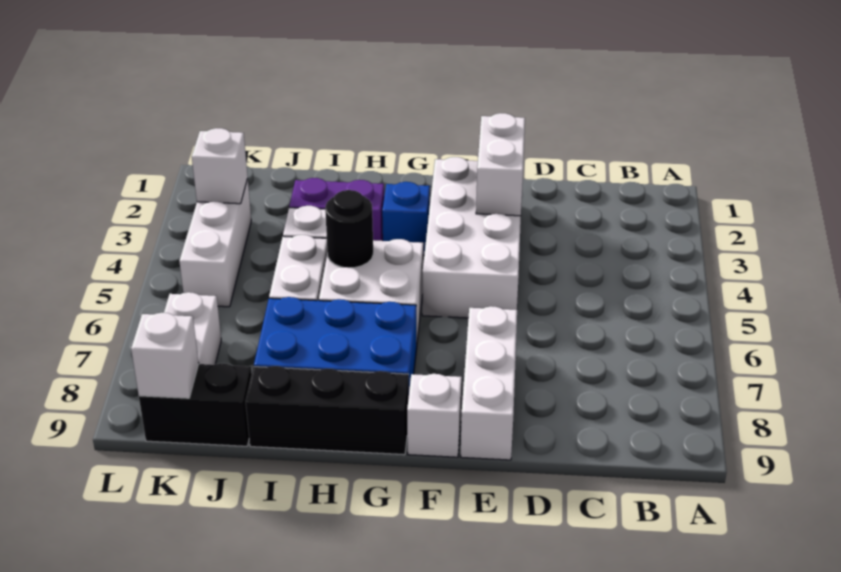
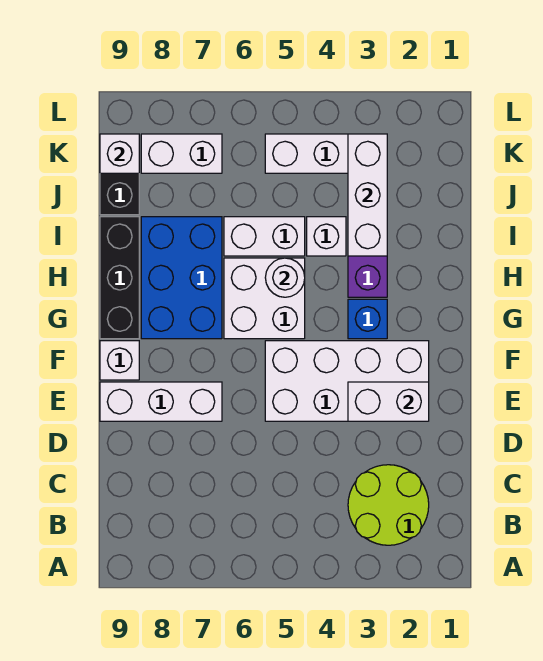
none -> lime round brick B2:C3 level 1
black round brick H5 level 2 -> white round brick H5 level 2
white brick K3 level 2 -> white brick I3:K3 level 2

